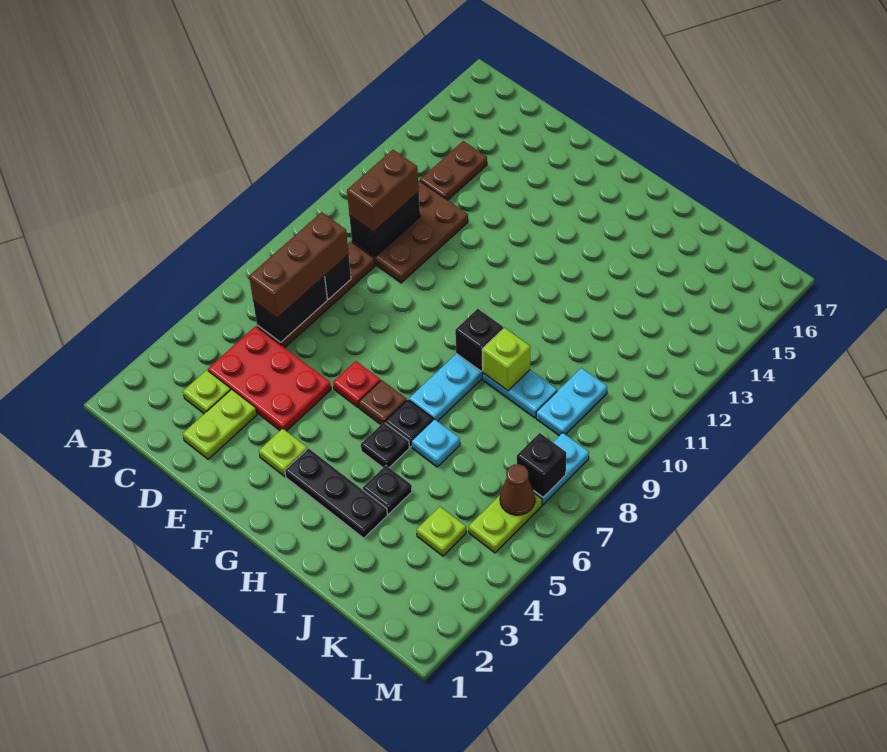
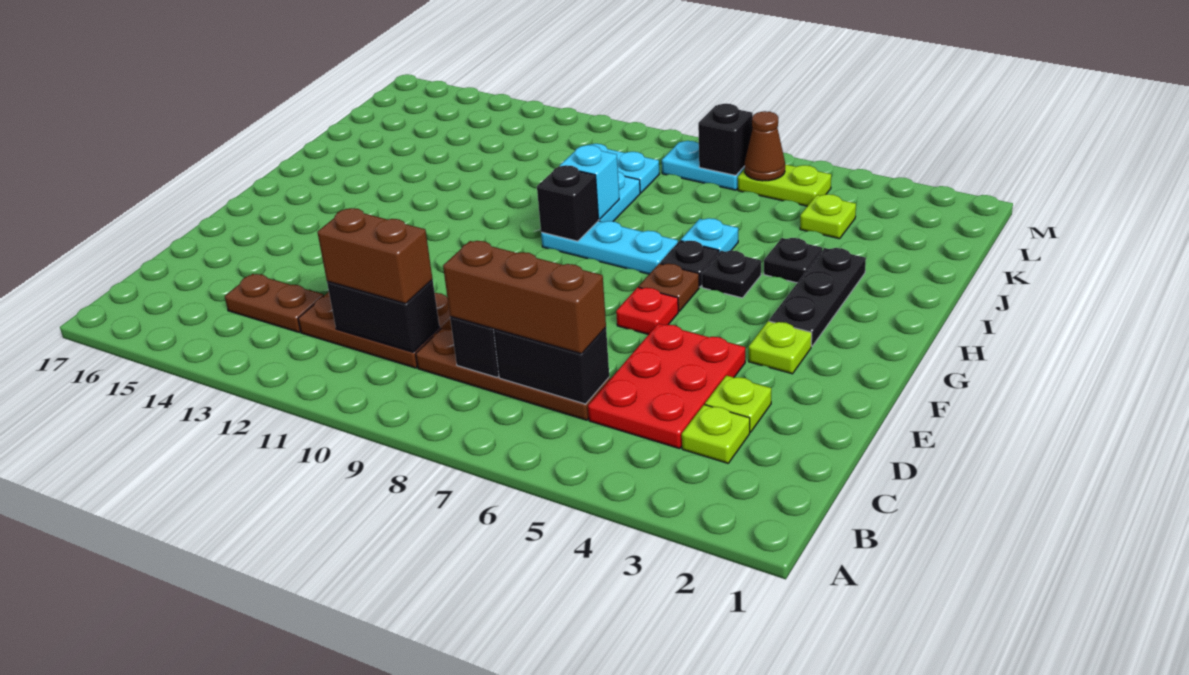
lime plate D2:D3 level 1 -> lime plate D3 level 1
lime brick I9 level 2 -> cyan brick I9 level 2

